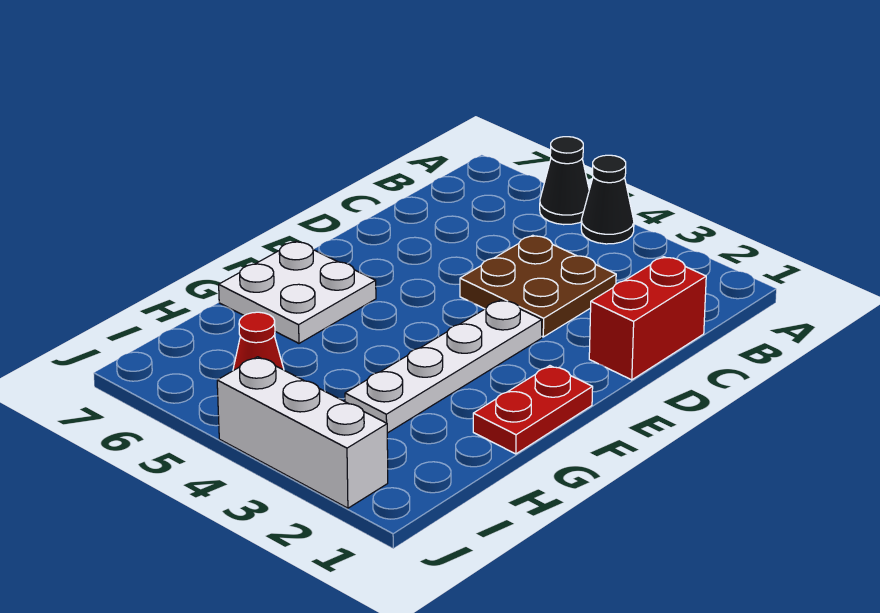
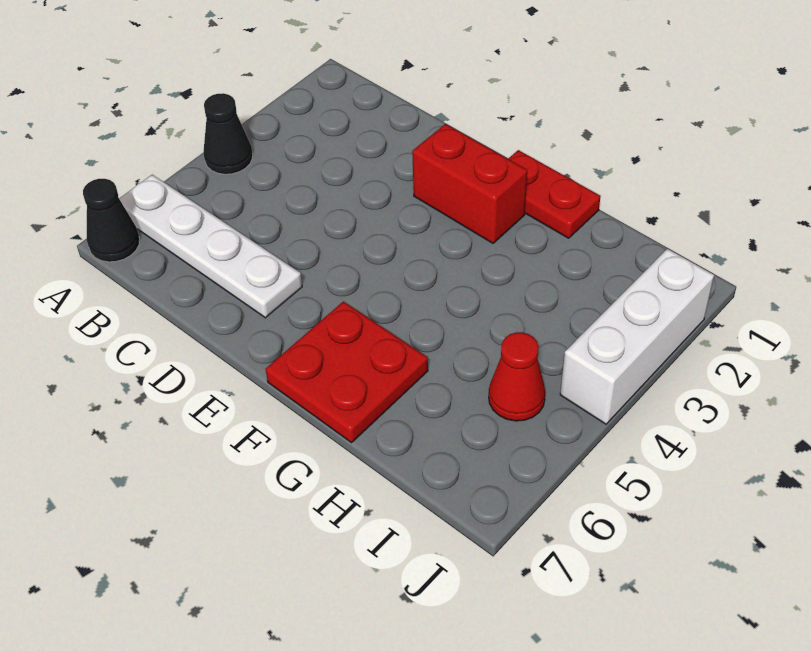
black cone A5 level 1 -> black cone A7 level 1
red brick C1:D1 level 1 -> red brick E2:F2 level 1
brown plate C3:D4 level 1 -> none
white plate E3:H3 level 1 -> white plate A6:D6 level 1
white plate F6:G7 level 1 -> red plate F6:G7 level 1

